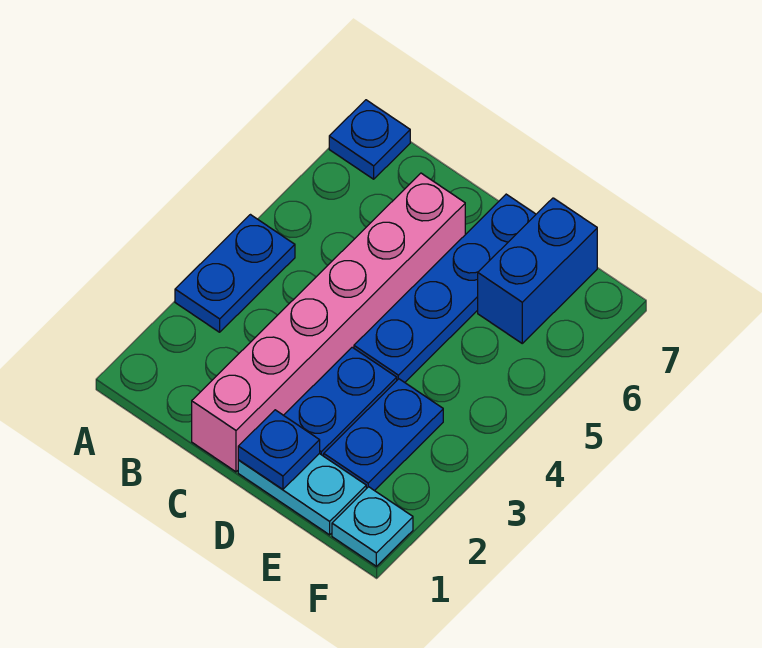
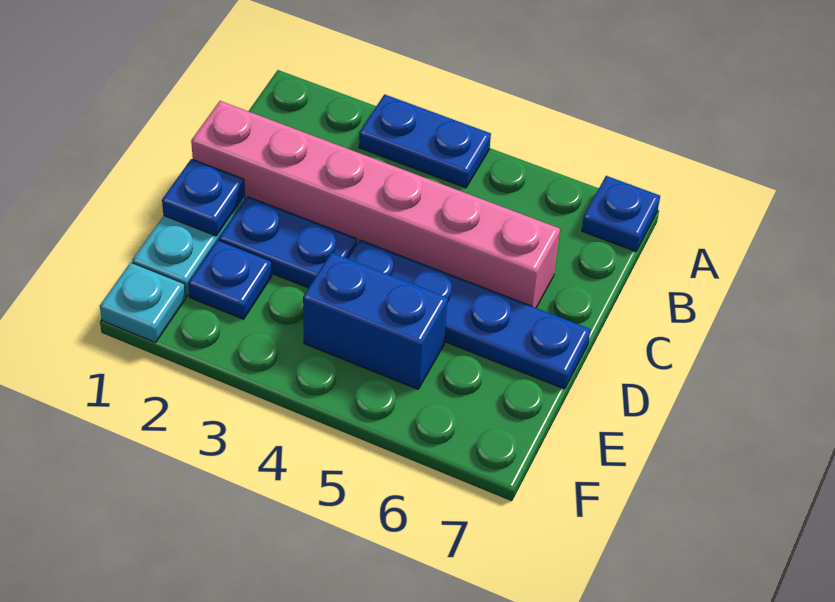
blue plate E2:E3 level 1 -> blue plate E2 level 1
blue brick E6:E7 level 1 -> blue brick E4:E5 level 1

